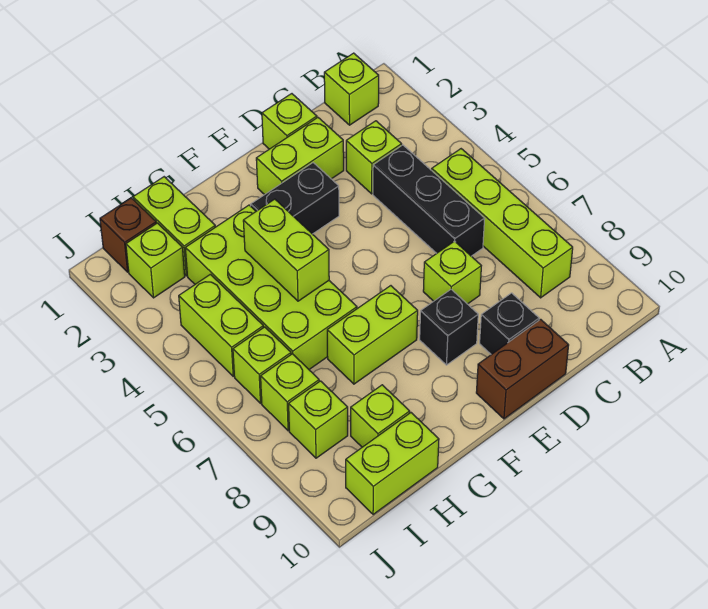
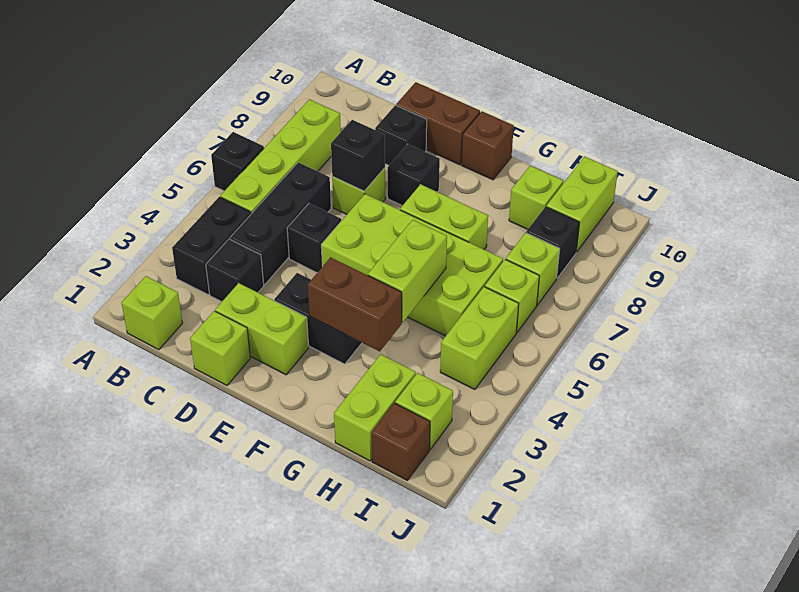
none -> black brick A6 level 1
none -> black brick B3:B4 level 1
lime brick C3 level 1 -> black brick C3 level 1
none -> black brick D5 level 1
none -> black brick D7 level 2
none -> brown brick F3:G3 level 2
none -> brown brick F10 level 1
lime brick G3:H6 level 1 -> lime brick E5:H6 level 1
lime brick H10:I10 level 1 -> lime brick I9:I10 level 1
lime brick I8 level 1 -> black brick I8 level 1

